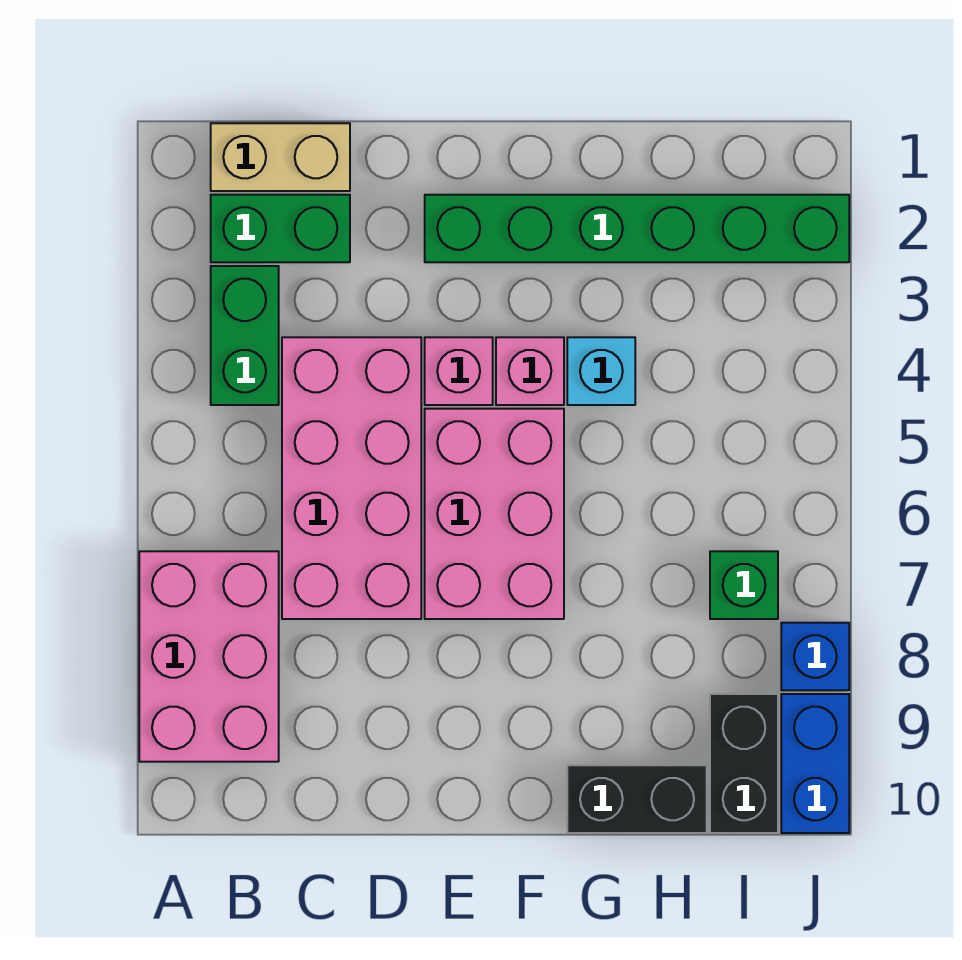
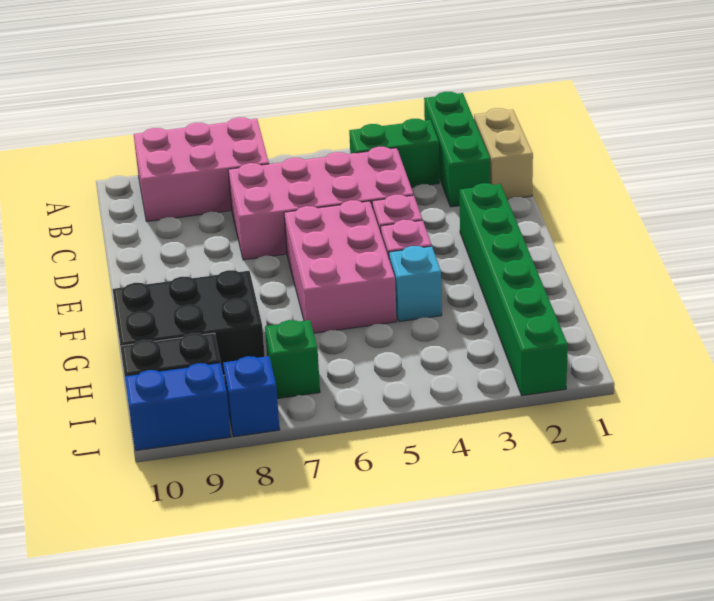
green brick B2:C2 level 1 -> green brick A2:C2 level 1
pink brick E5:F7 level 1 -> pink brick E5:G6 level 1
black brick G10:H10 level 1 -> black brick G8:H10 level 1

